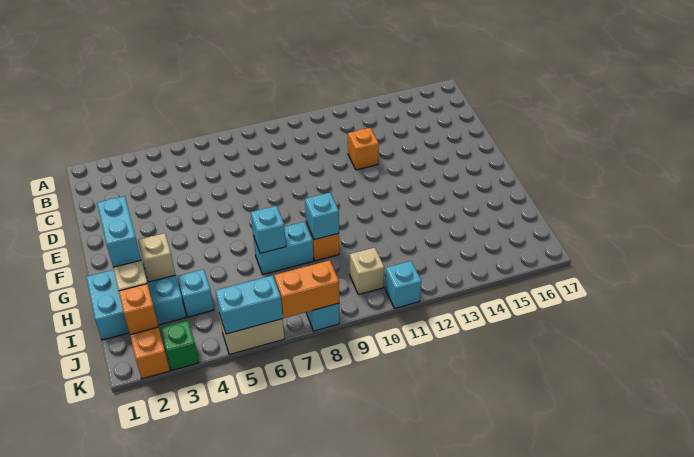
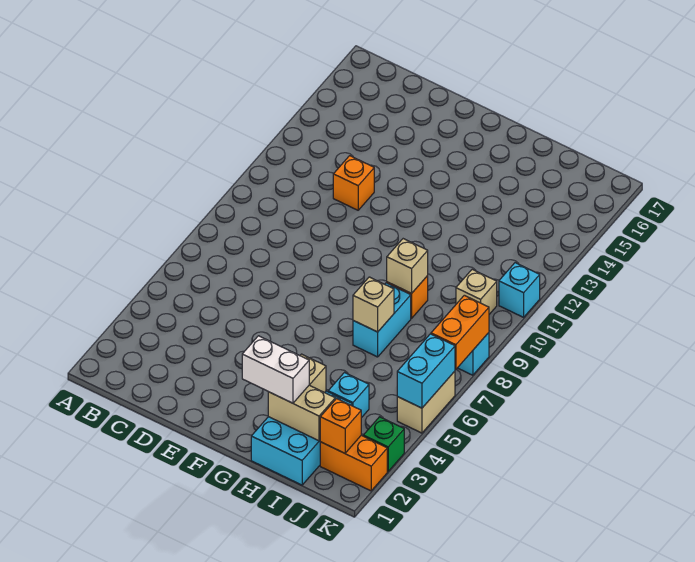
cyan brick G2:H2 level 3 -> white brick G2:H2 level 3
cyan brick H7 level 2 -> tan brick H7 level 2
cyan brick H9 level 2 -> tan brick H9 level 2

